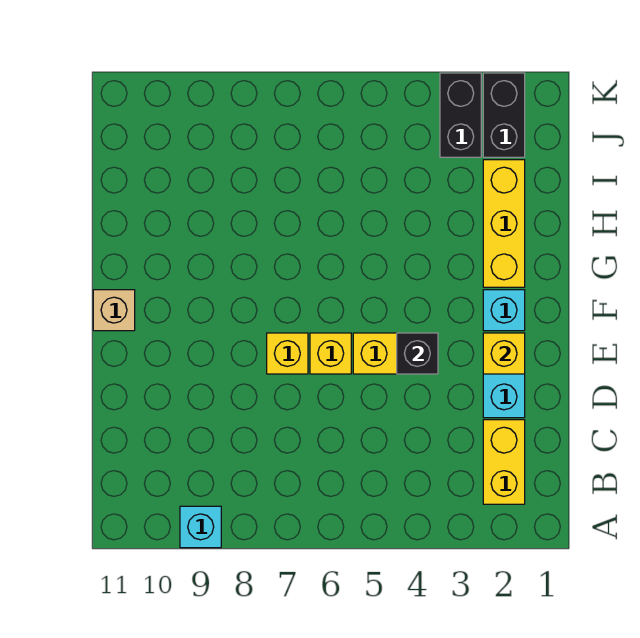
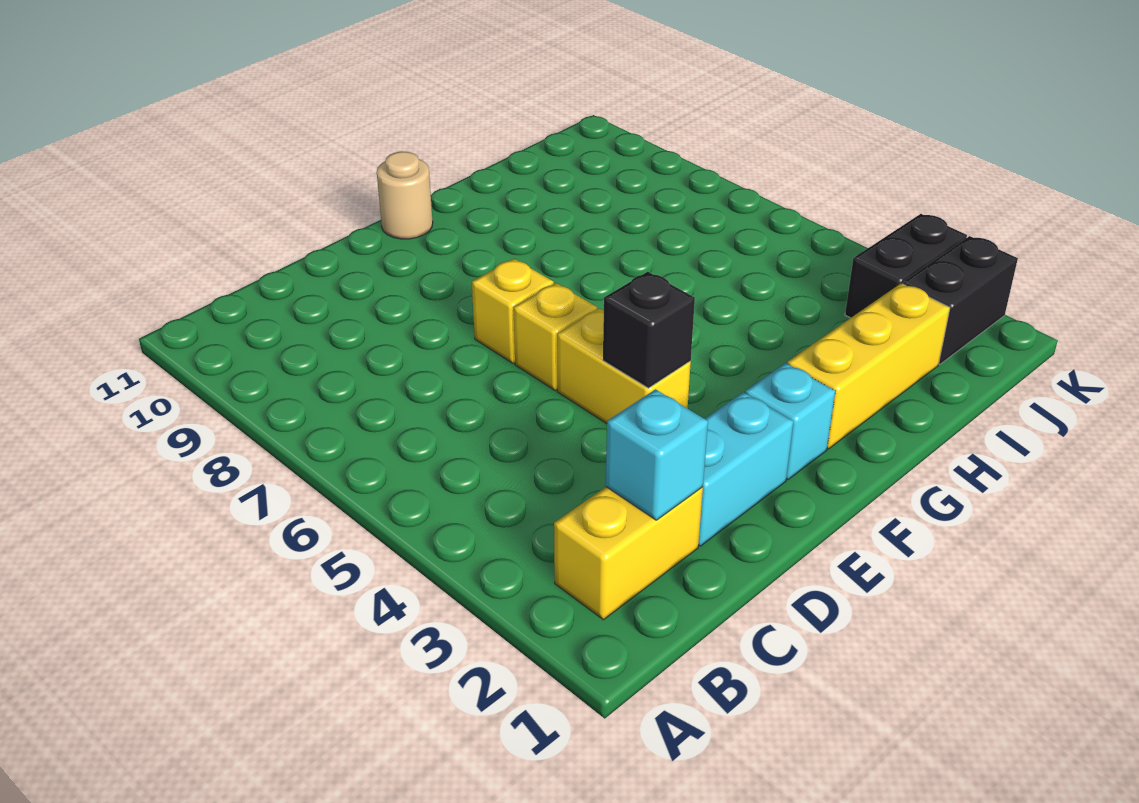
cyan brick A9 level 1 -> cyan brick C2 level 2
yellow brick E2 level 2 -> none
tan brick F11 level 1 -> tan round brick F11 level 1

